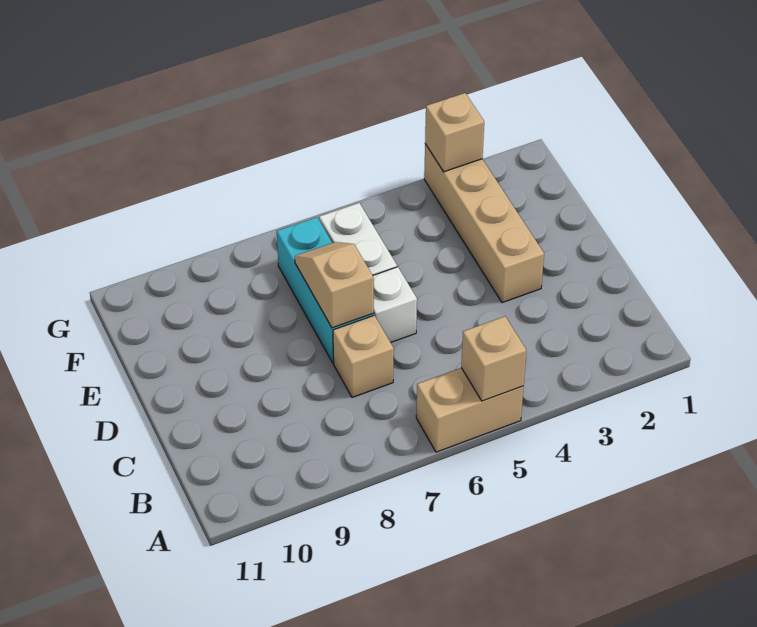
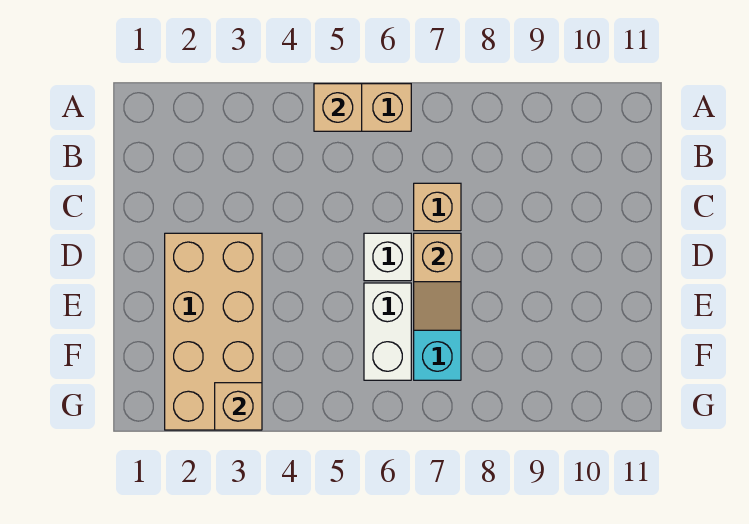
tan brick D3:G3 level 1 -> tan brick D2:G3 level 1

